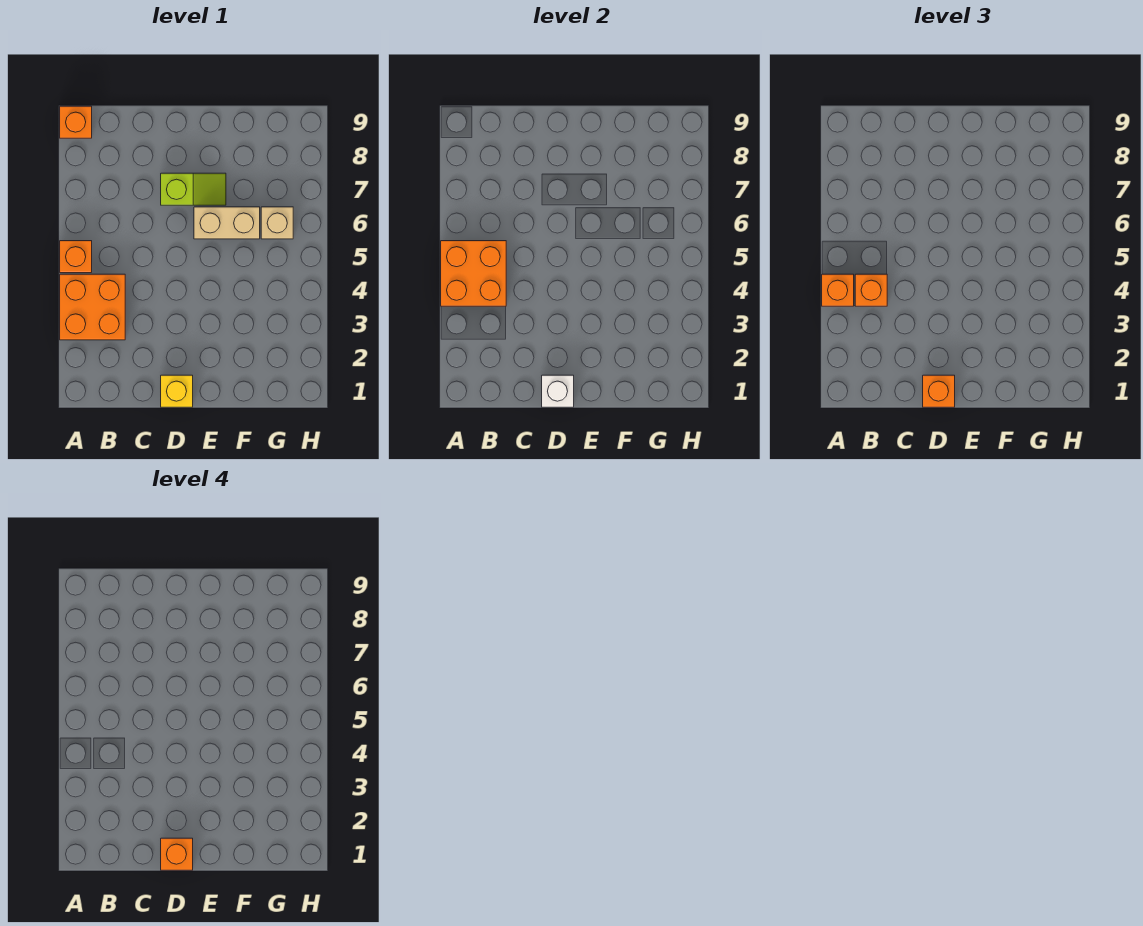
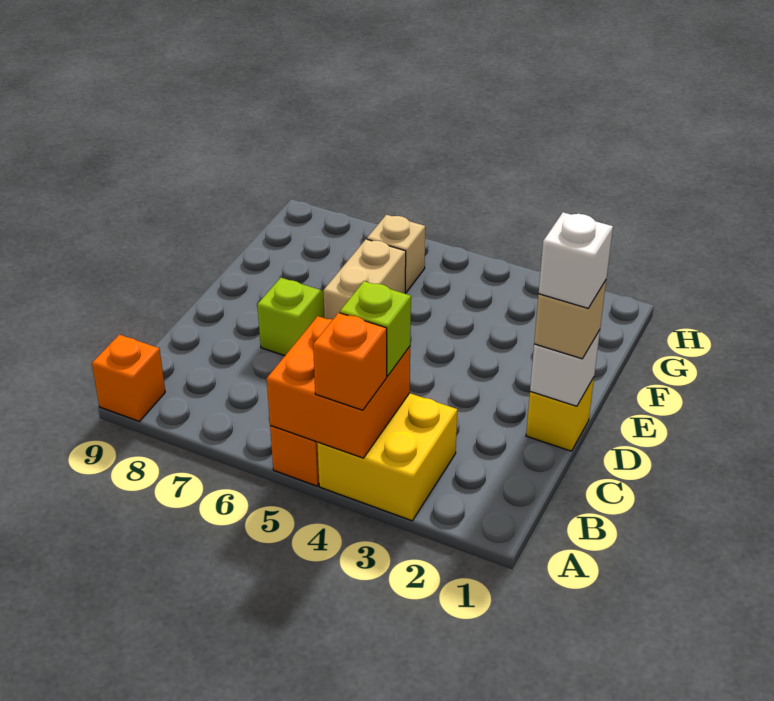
orange brick A3:B4 level 1 -> yellow brick A3:B4 level 1
orange brick B4 level 3 -> lime brick B4 level 3
orange brick D1 level 3 -> tan brick D1 level 3
orange brick D1 level 4 -> white brick D1 level 4

